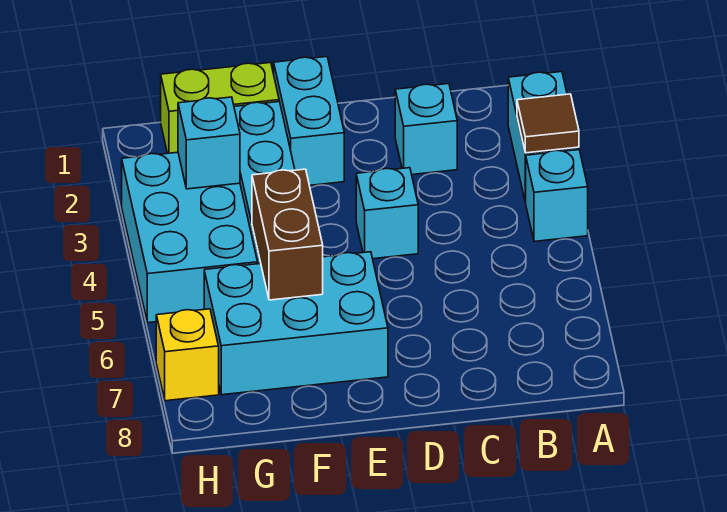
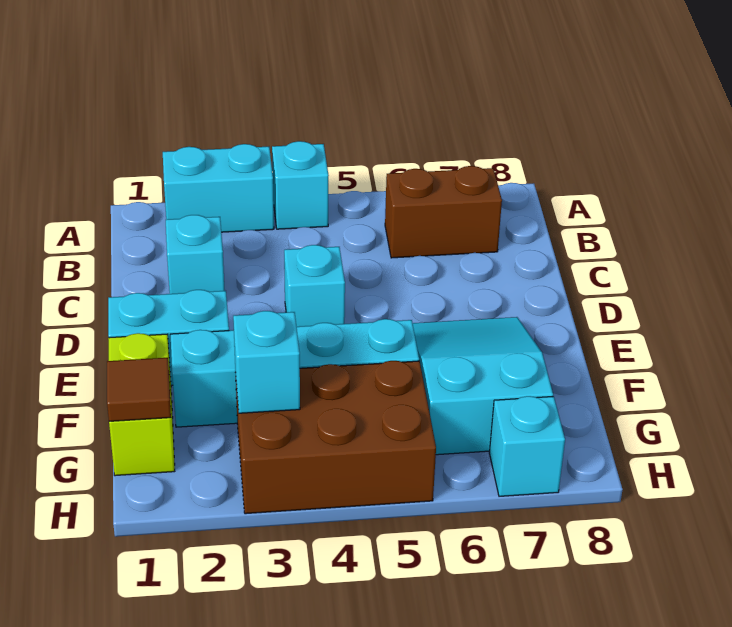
brown tile A3 level 2 -> brown tile G1 level 2
cyan brick E6:G7 level 1 -> cyan slope E6:G7 level 1 top G
brown brick F5:F6 level 2 -> brown brick B6:B7 level 1
cyan brick G3:H5 level 1 -> brown brick G3:H5 level 1
yellow brick H7 level 1 -> cyan brick H7 level 1

